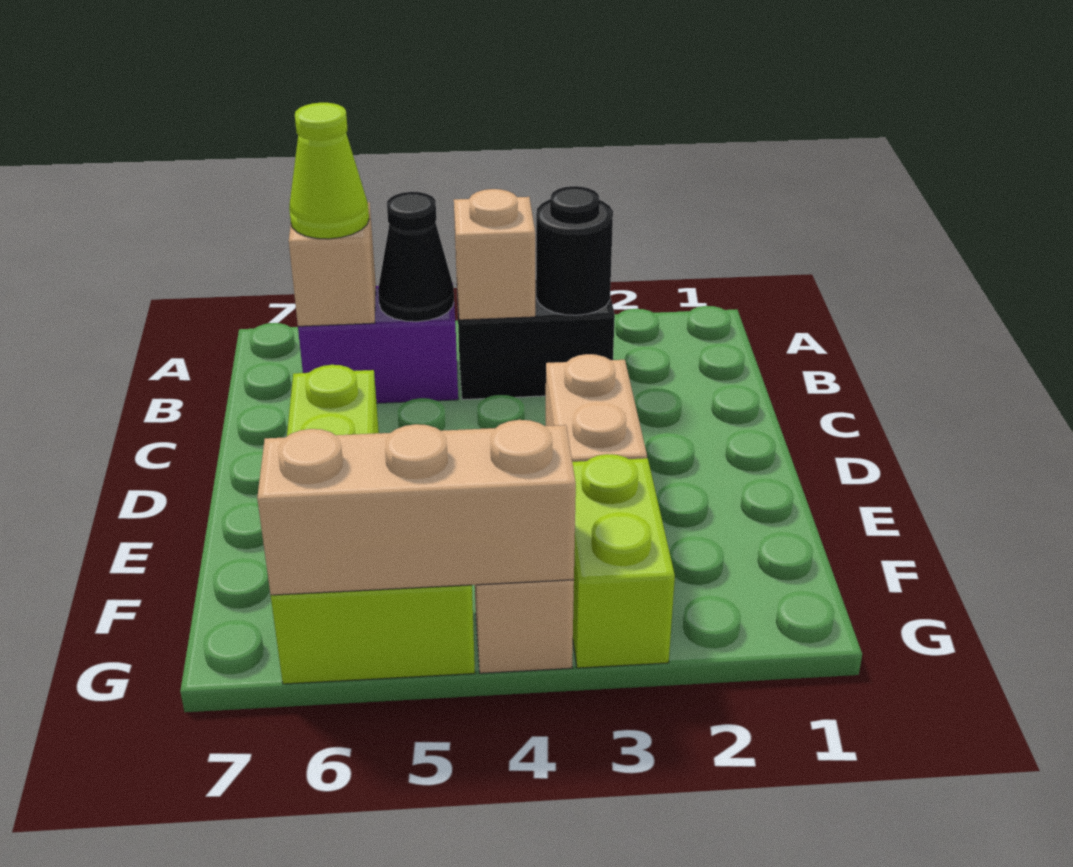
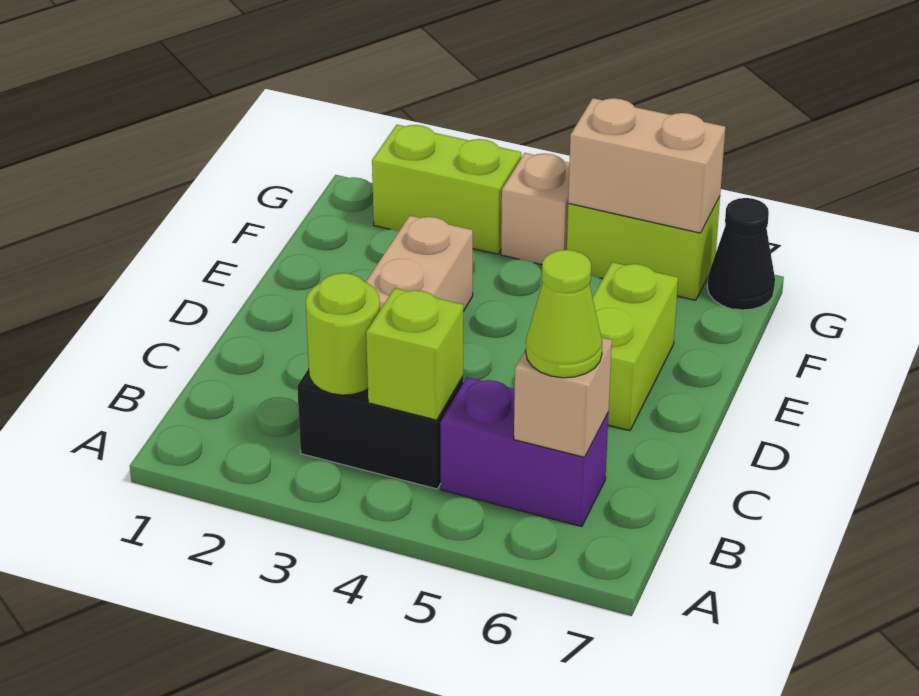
black round brick B3 level 2 -> lime round brick B3 level 2
tan brick B4 level 2 -> lime brick B4 level 2
black cone B5 level 2 -> black cone G7 level 1
lime brick F3:G3 level 1 -> lime brick G2:G3 level 1
tan brick G4:G6 level 2 -> tan brick G5:G6 level 2

